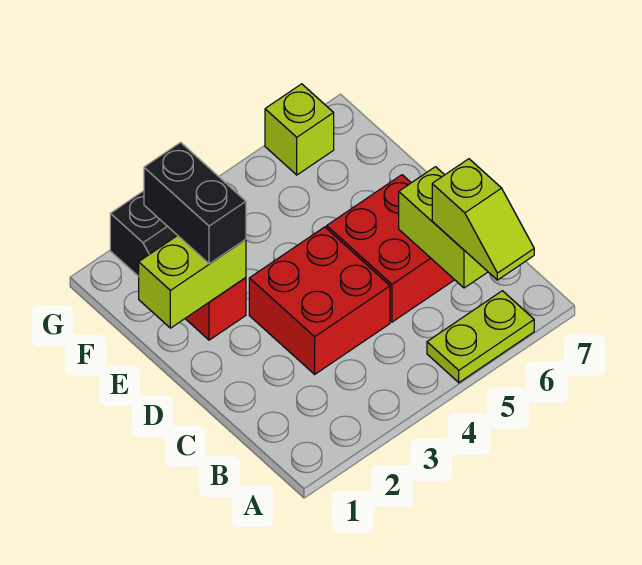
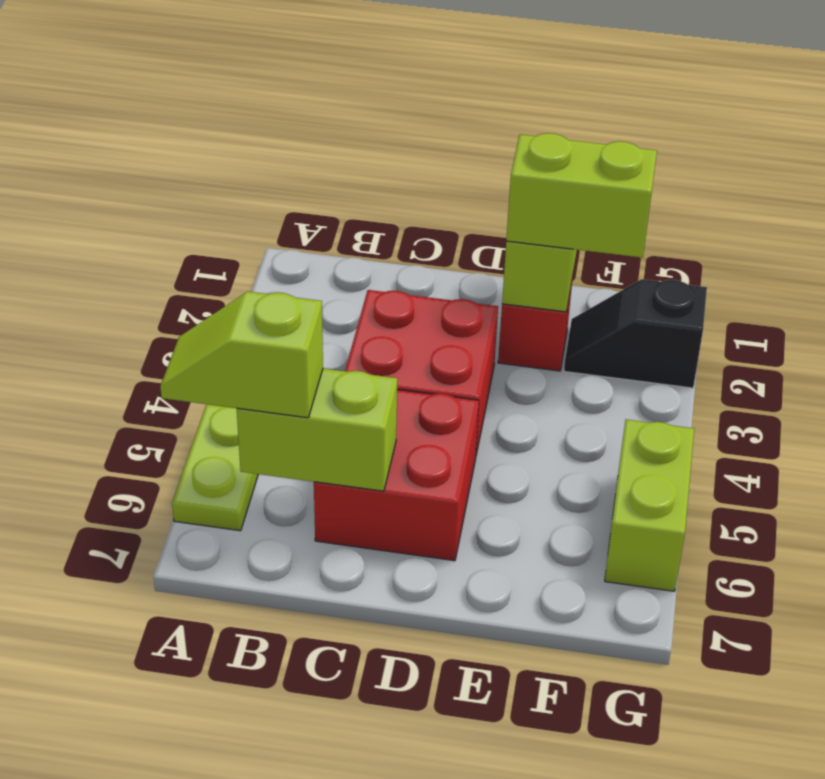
black brick E2:F2 level 3 -> lime brick E2:F2 level 3
lime brick G6 level 1 -> lime brick G5:G6 level 1

